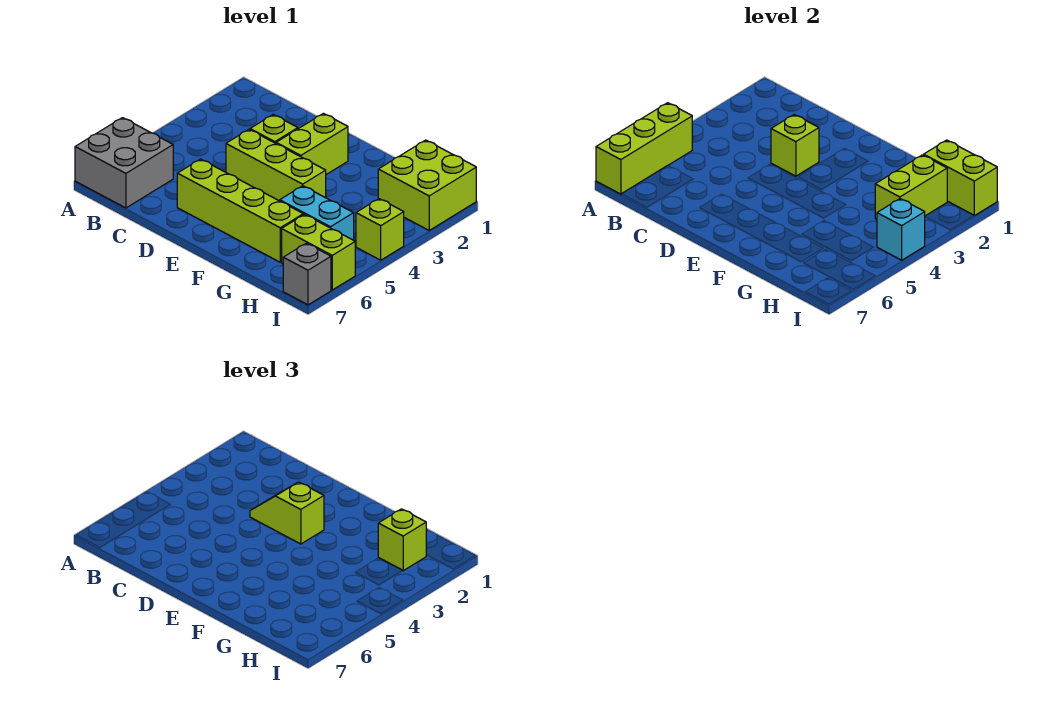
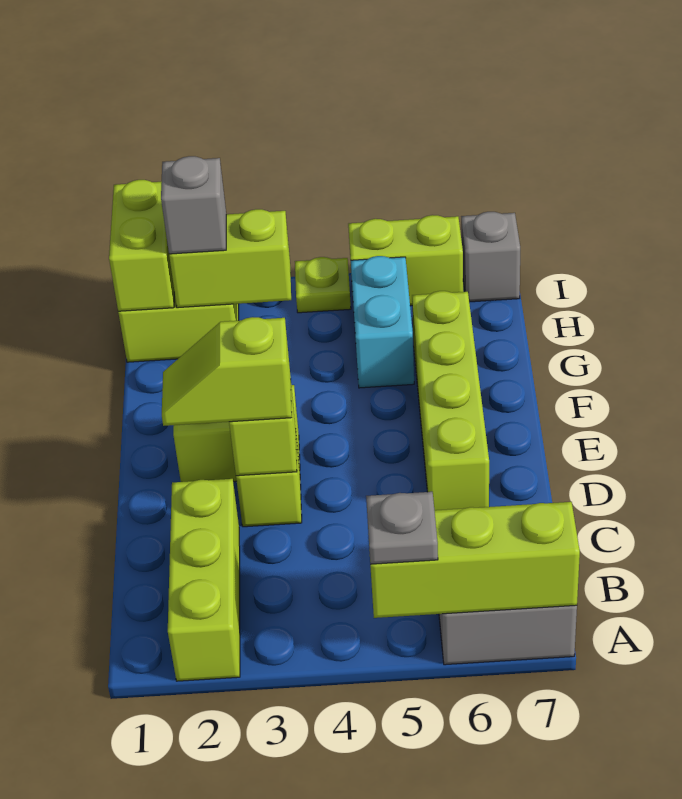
none -> grey plate A5 level 3
lime slope D3:E3 level 3 top E -> lime slope D2:D3 level 3 top 3
lime brick D4:F4 level 1 -> lime brick A2:C2 level 1
lime brick H2 level 3 -> grey brick H2 level 3
lime brick H6:I6 level 1 -> lime brick I5:I6 level 1
lime brick I4 level 1 -> lime plate I4 level 1
cyan brick I4 level 2 -> none

